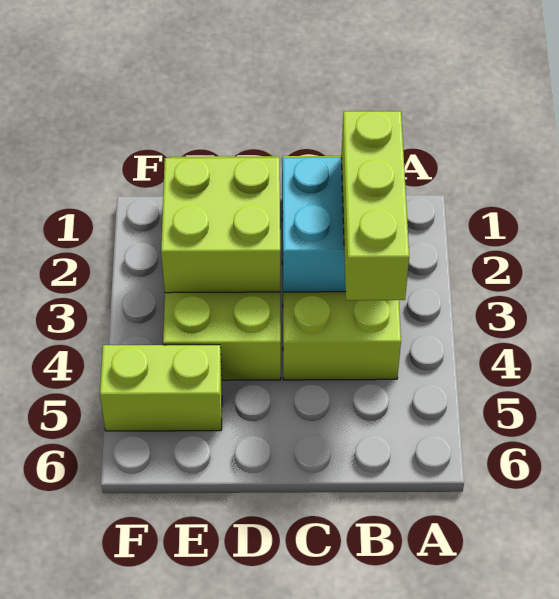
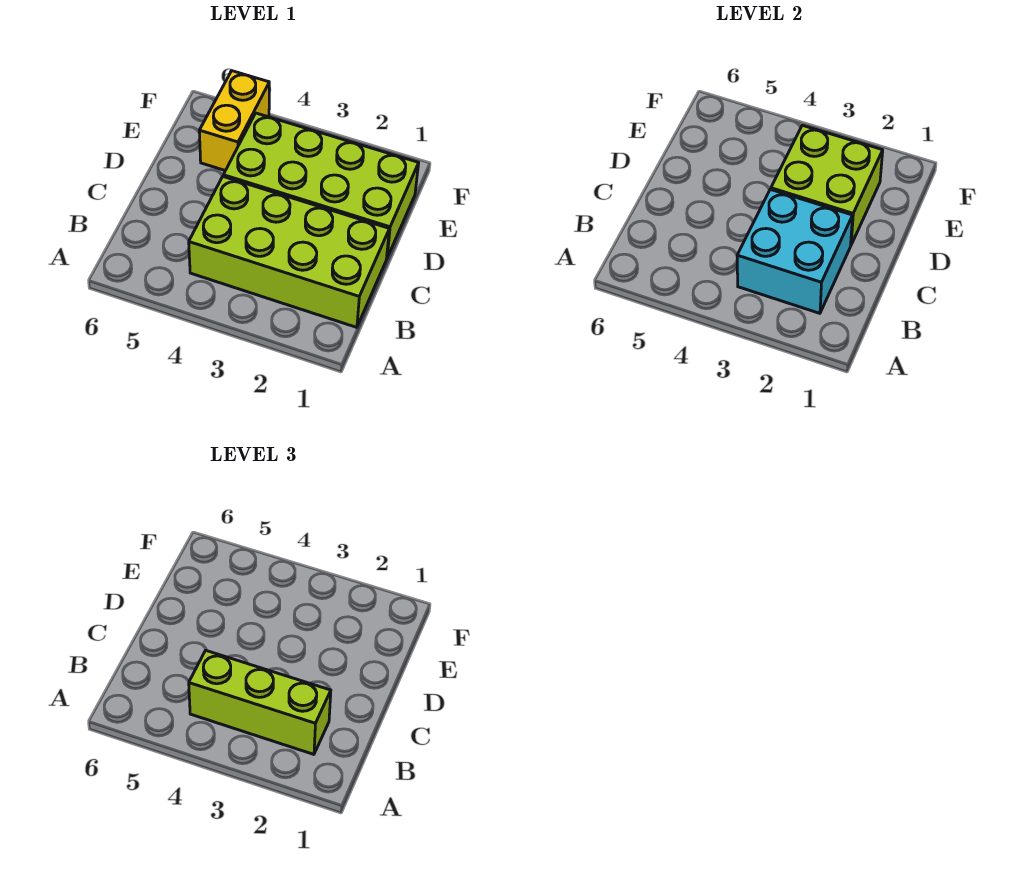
lime brick E5:F5 level 1 -> yellow brick E5:F5 level 1

